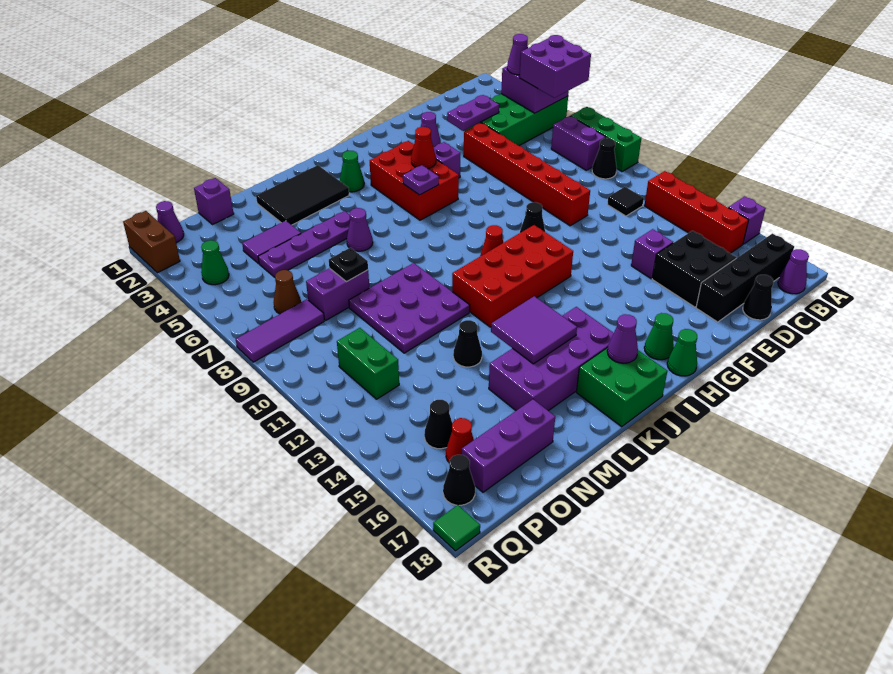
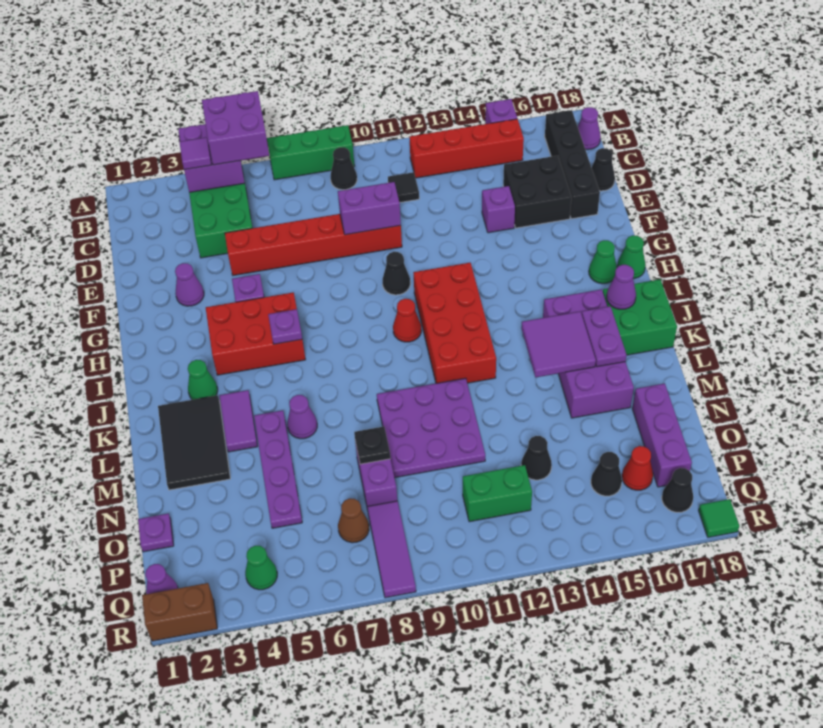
purple cone B4 level 3 -> purple tile B4 level 3
purple brick B7:B8 level 1 -> purple brick E9:E10 level 2
purple plate D4:E4 level 2 -> purple plate K16:L16 level 2
red cone H5 level 2 -> none
black cone M13 level 1 -> black cone O13 level 1
purple tile N4:O4 level 1 -> purple tile K4:L4 level 1
purple brick O1 level 1 -> purple plate O1 level 1

